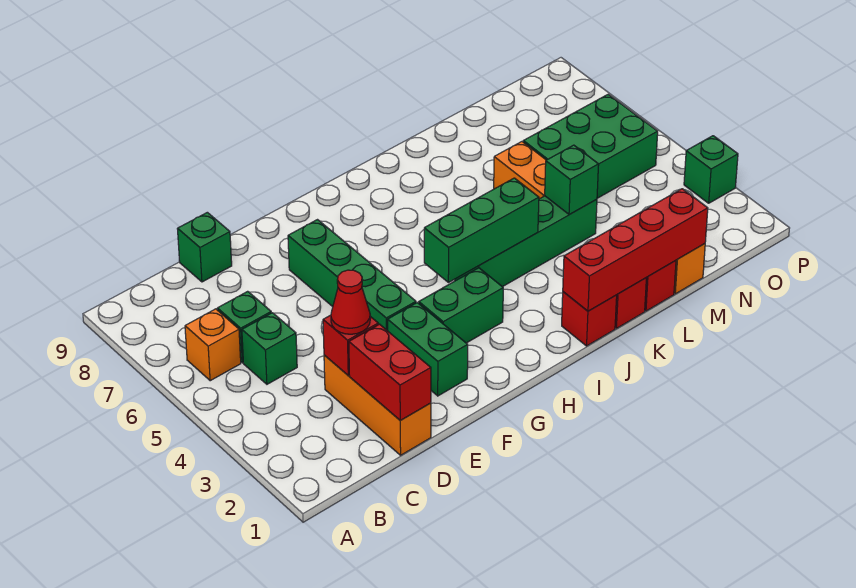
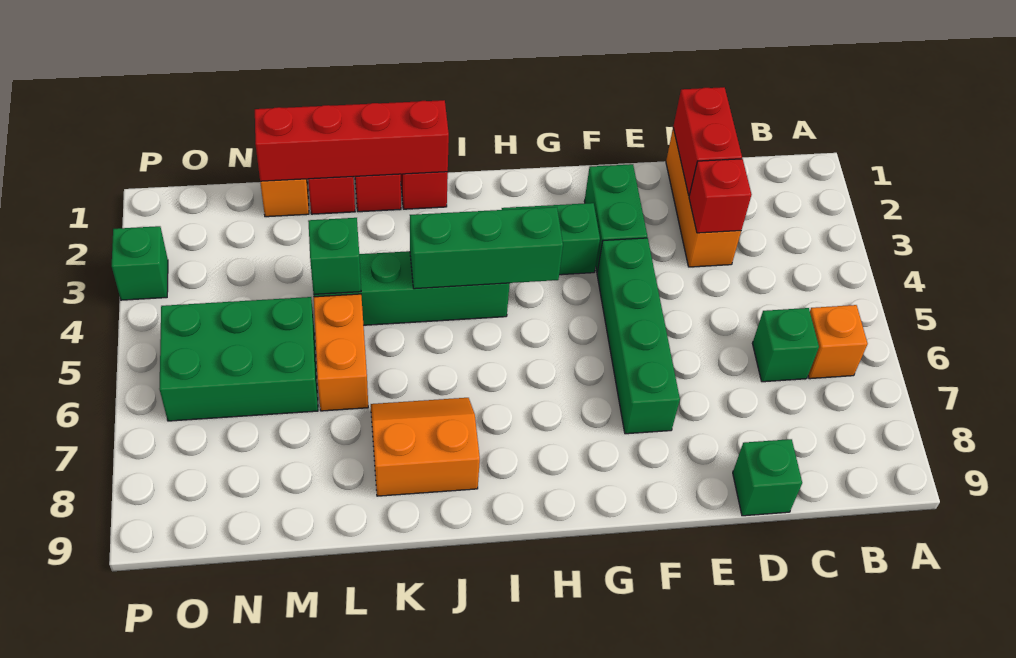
green brick C5 level 1 -> none
red cone D3 level 3 -> none
none -> orange slope J7:K8 level 1 top 8

